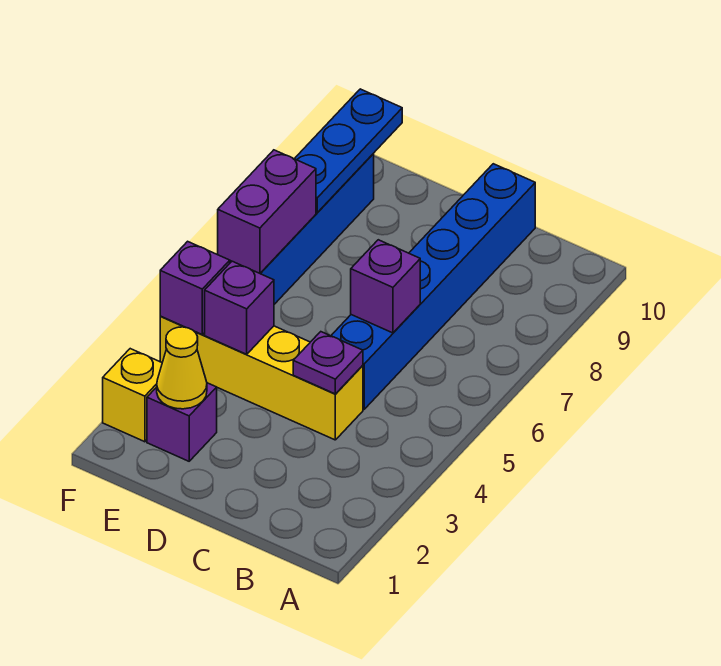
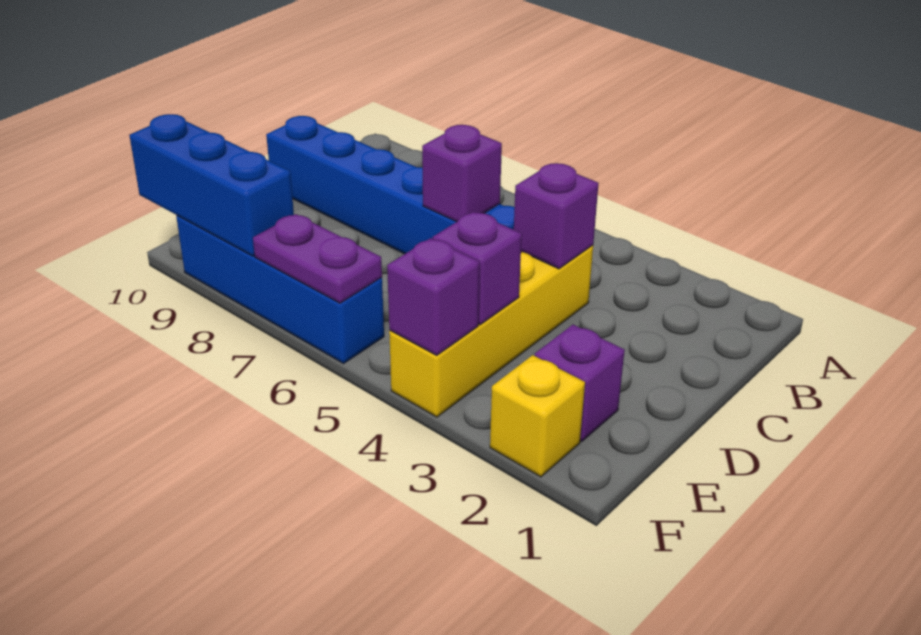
purple plate C4 level 2 -> purple brick C4 level 2
yellow cone E2 level 2 -> none
purple brick F6:F7 level 2 -> purple plate F6:F7 level 2
blue plate F8:F10 level 2 -> blue brick F8:F10 level 2

